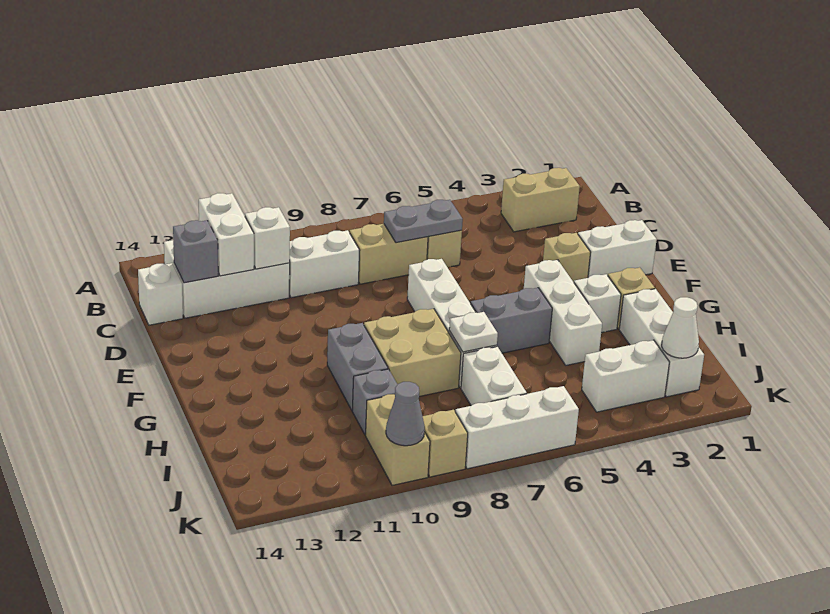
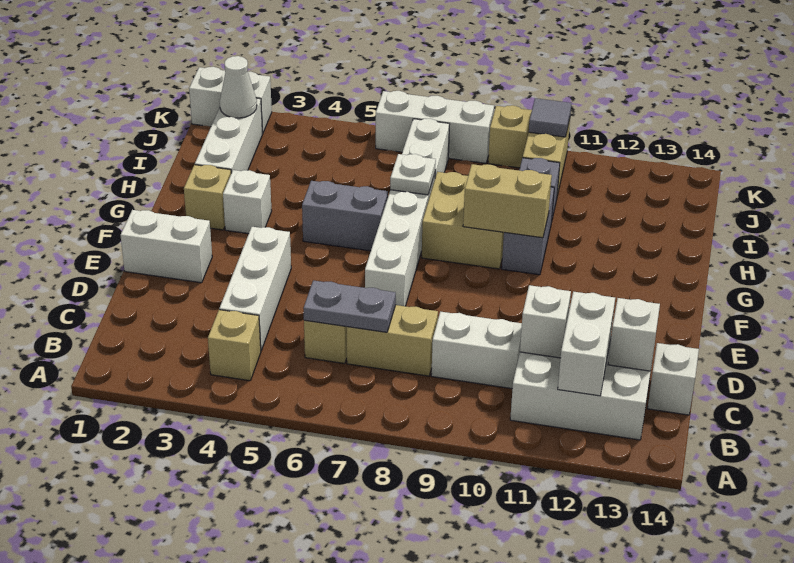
tan brick B2:B3 level 1 -> tan brick G9:G10 level 2
grey brick C13 level 2 -> white brick C13 level 2
tan brick E3 level 1 -> tan brick B4 level 1
white brick F4:H4 level 1 -> white brick C4:E4 level 1
white brick J3:J4 level 1 -> white brick K1:K2 level 1
grey cone K10 level 2 -> grey tile K10 level 2

